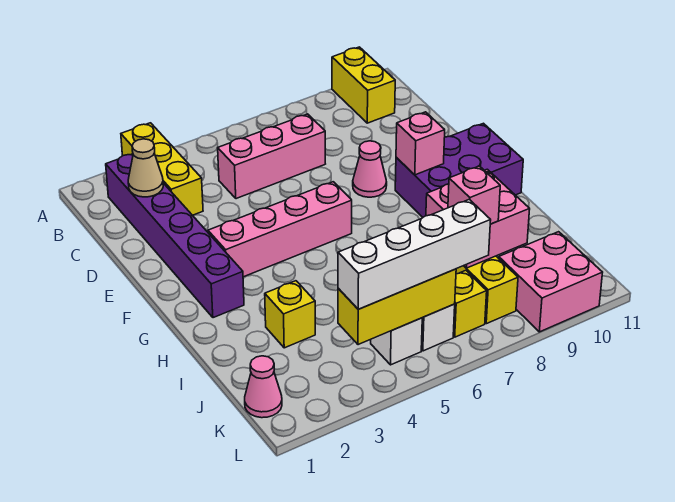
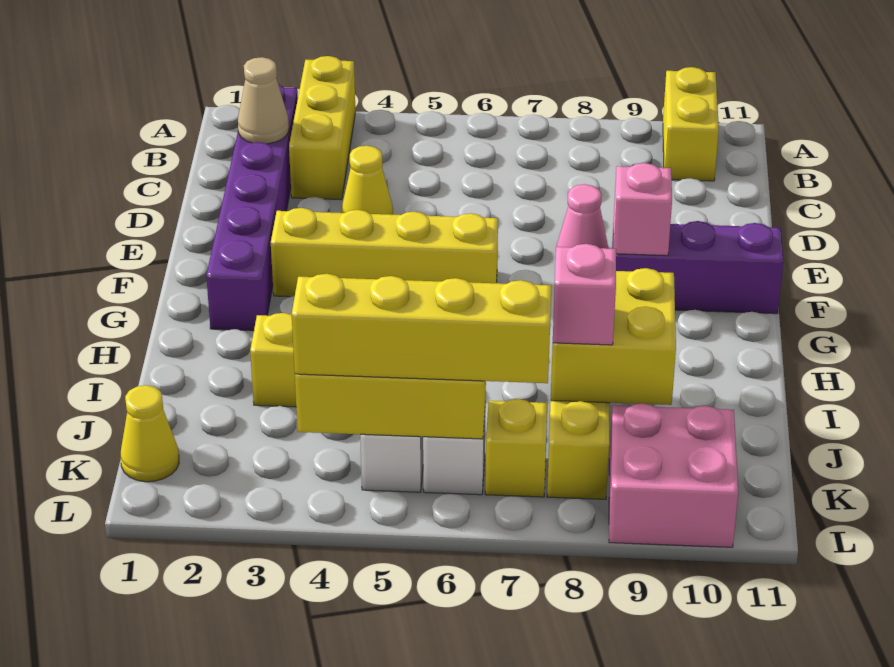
pink brick C5:C7 level 1 -> none
none -> yellow cone D4 level 1
pink brick F3:F6 level 1 -> yellow brick F3:F6 level 1
purple brick F9:G11 level 1 -> purple brick F9:F11 level 1
pink brick I8:J9 level 2 -> yellow brick I8:J9 level 2
pink cone K1 level 1 -> yellow cone K1 level 1
white brick K4:K7 level 3 -> yellow brick K4:K7 level 3

